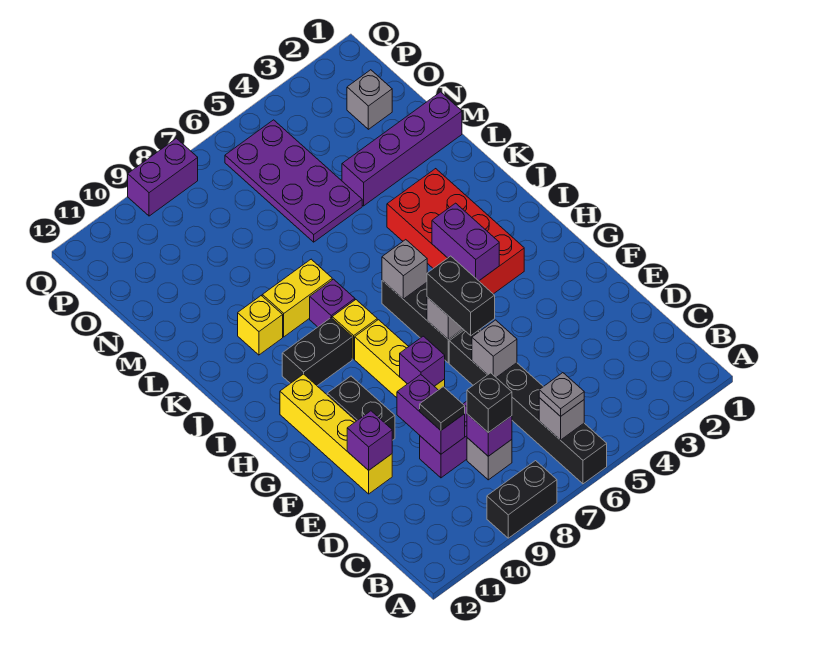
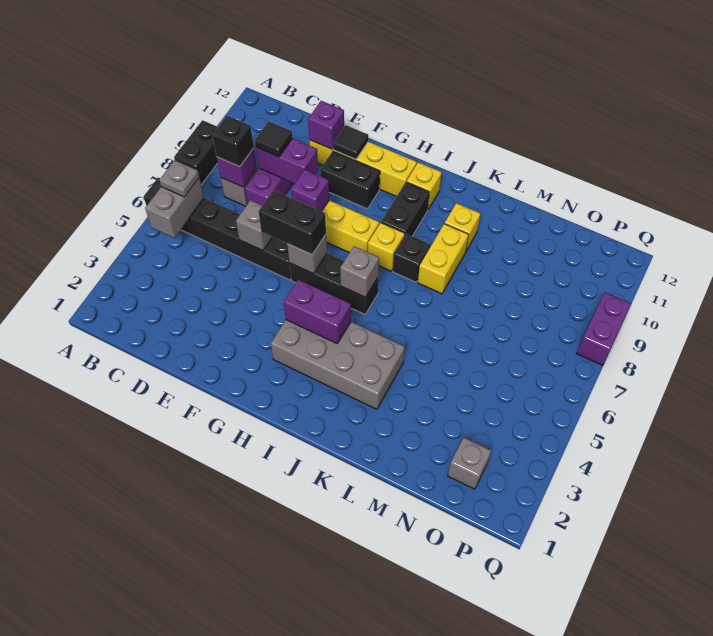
grey brick B6 level 2 -> grey brick B5:B6 level 2
none -> black tile F11 level 2
red brick H3:K4 level 1 -> grey brick H3:K4 level 1
none -> yellow brick I11 level 1
purple brick J8 level 1 -> black brick J8 level 1
purple brick M1:M4 level 1 -> none
purple plate M5:P6 level 1 -> none

